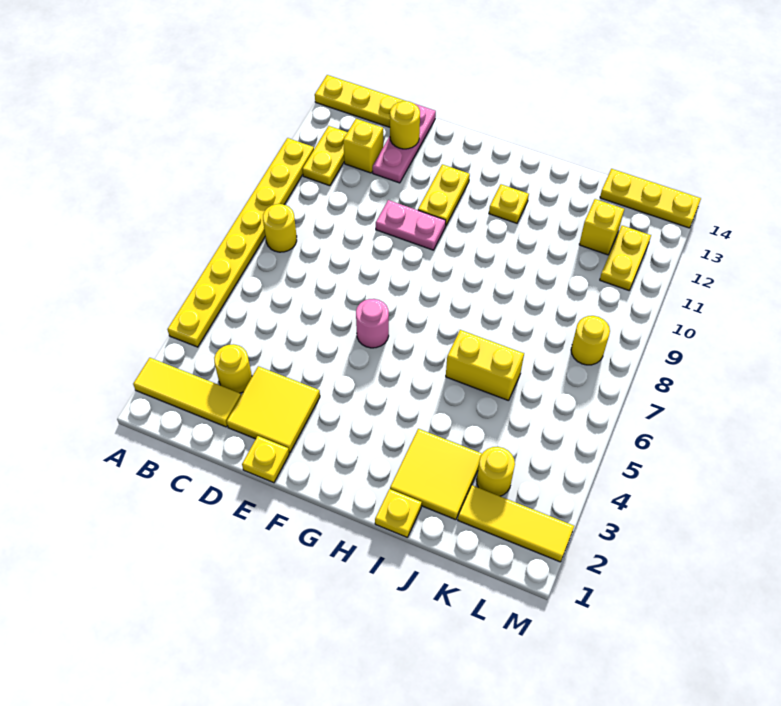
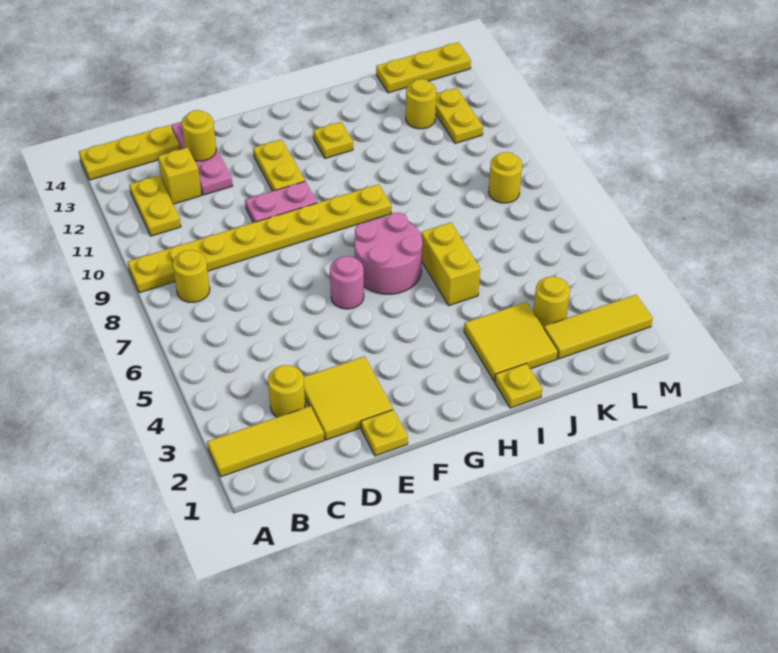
yellow plate A4:A11 level 1 -> yellow plate A9:H9 level 1
none -> pink round brick G6:H7 level 1
yellow brick I6:J6 level 1 -> yellow brick I5:I6 level 1
yellow brick K12 level 1 -> yellow round brick K12 level 1

